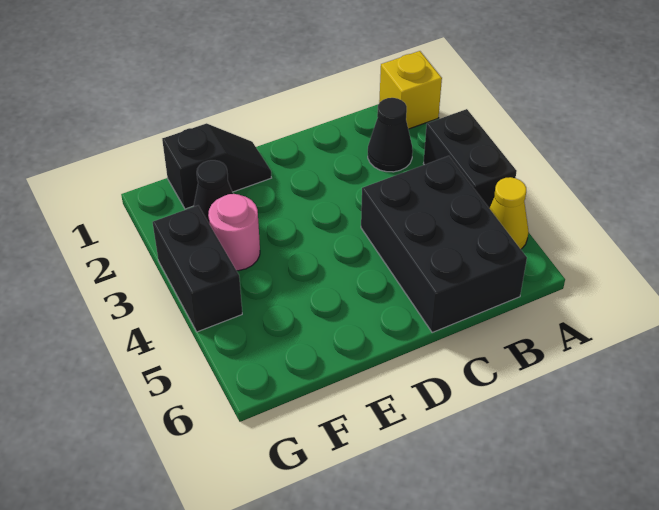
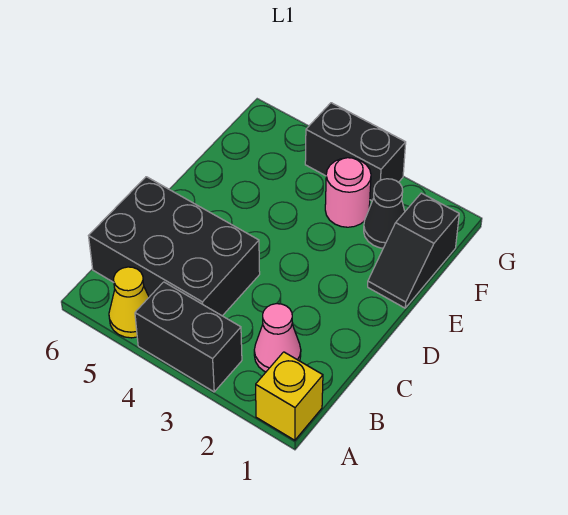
black cone B2 level 1 -> pink cone B2 level 1

